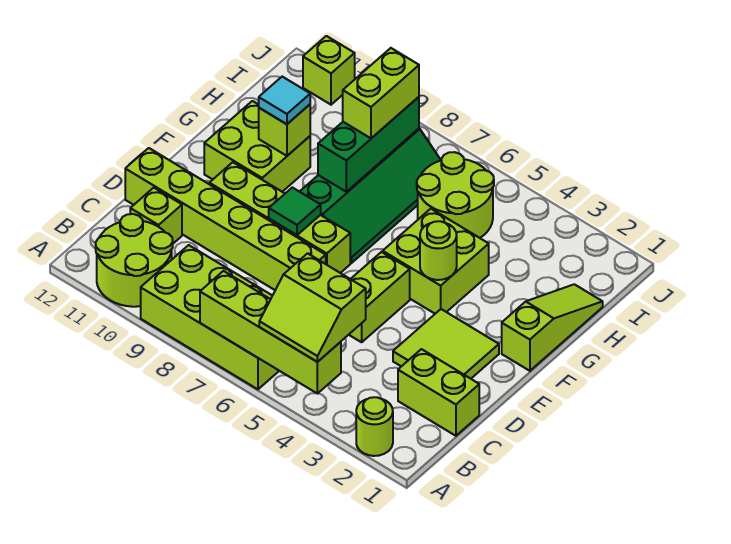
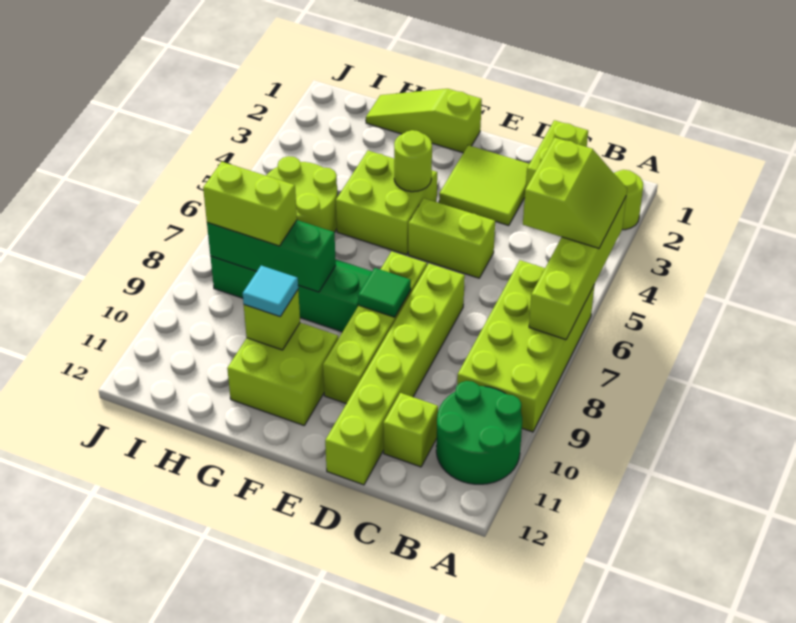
lime round brick A10:B11 level 1 -> green round brick A10:B11 level 1
lime brick J11 level 1 -> none

